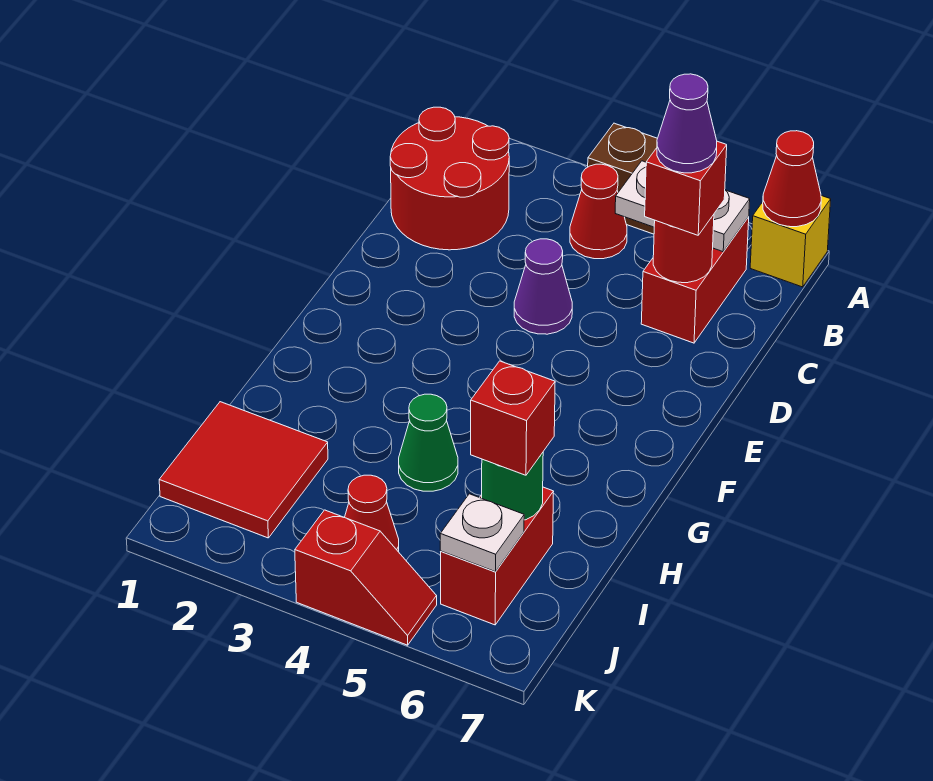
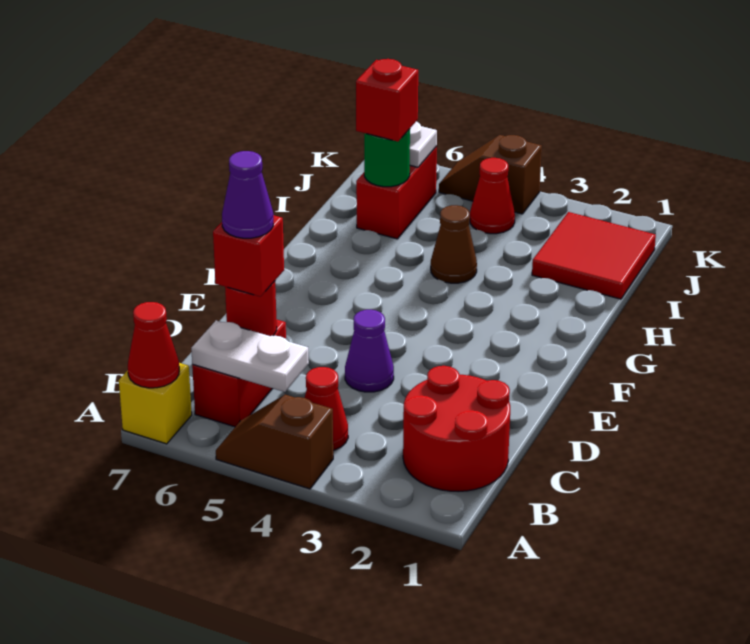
green cone H4 level 1 -> brown cone H4 level 1
red slope K4:K5 level 1 top 4 -> brown slope K4:K5 level 1 top 4

